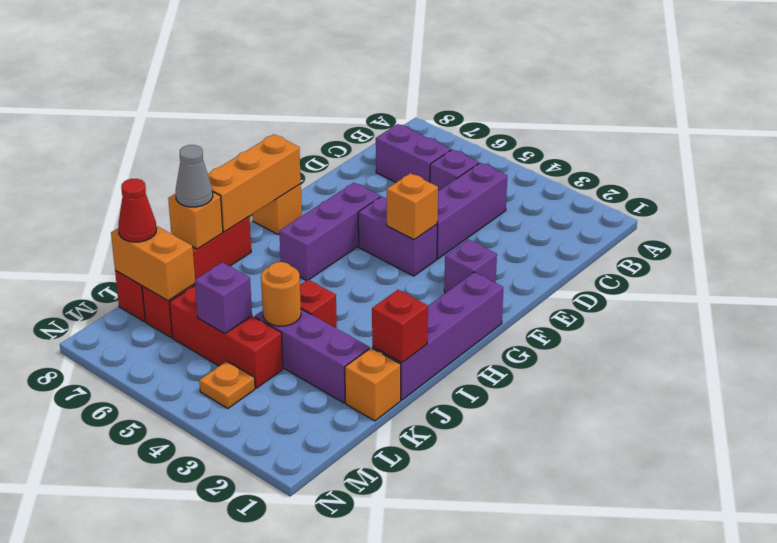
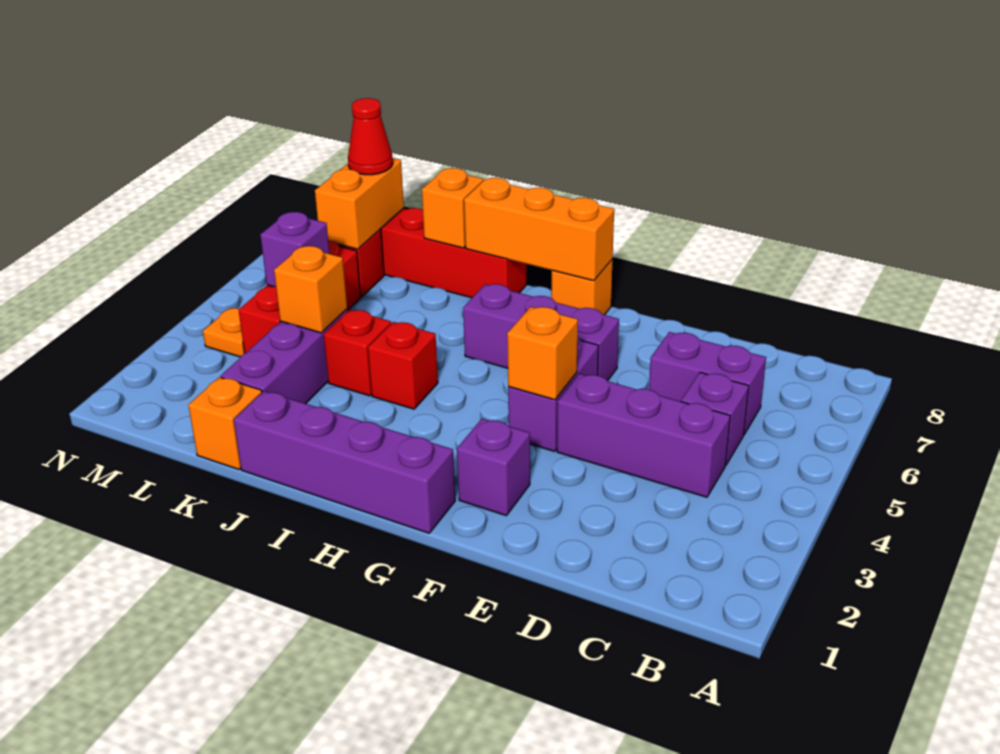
purple brick C6:C7 level 1 -> purple brick C6:D6 level 1
red brick J1 level 2 -> red brick I4 level 1
grey cone J8 level 3 -> none
orange round brick K4 level 2 -> orange brick K4 level 2

